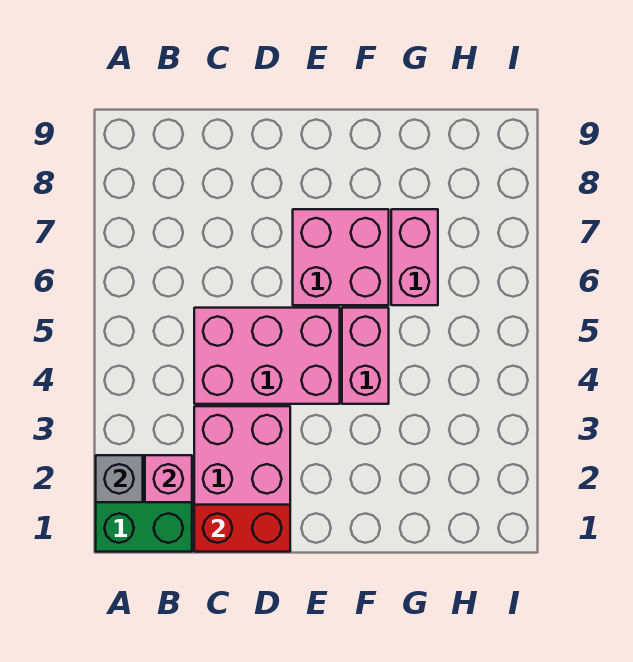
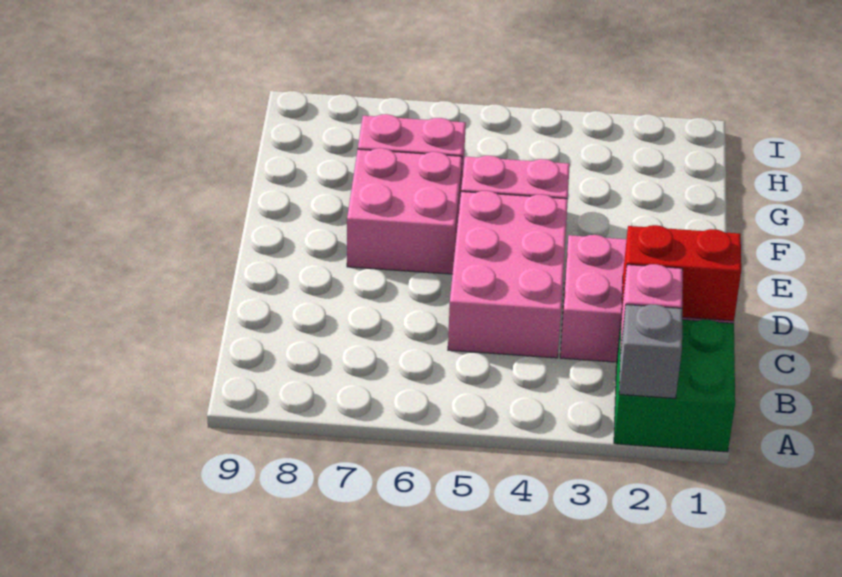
red brick C1:D1 level 2 -> red brick C1:C2 level 2

